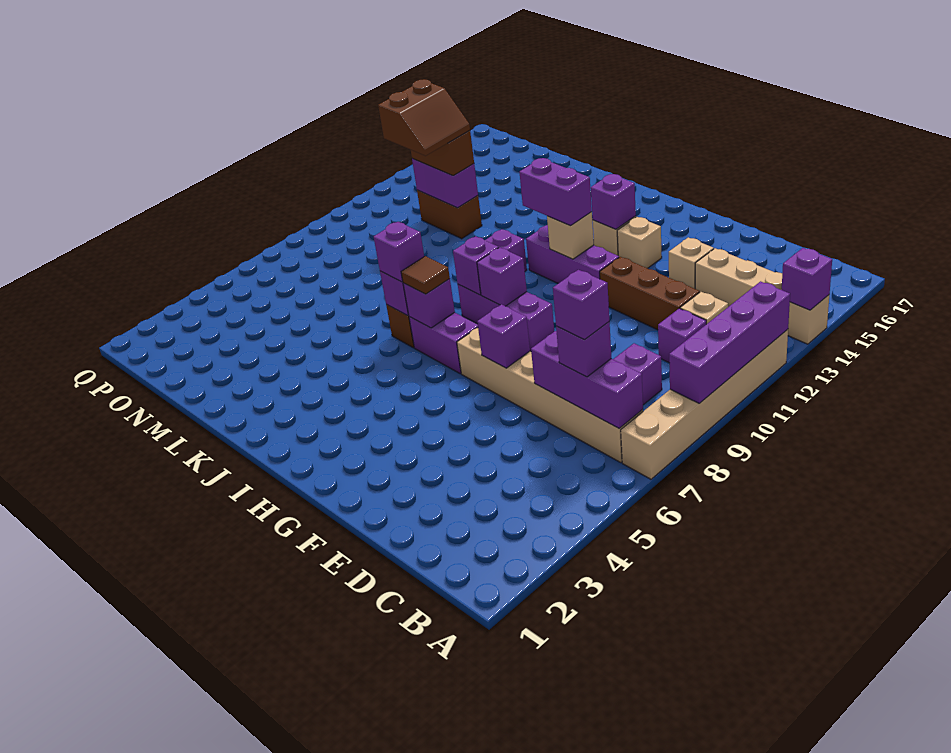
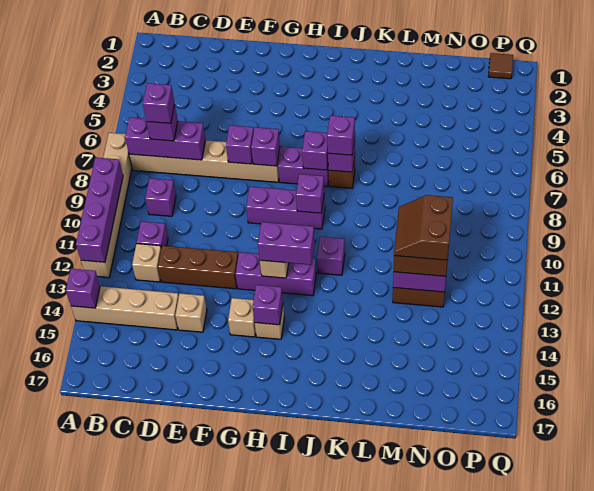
purple brick H9 level 2 -> purple brick G7 level 2
brown tile I7 level 3 -> brown tile P1 level 1

